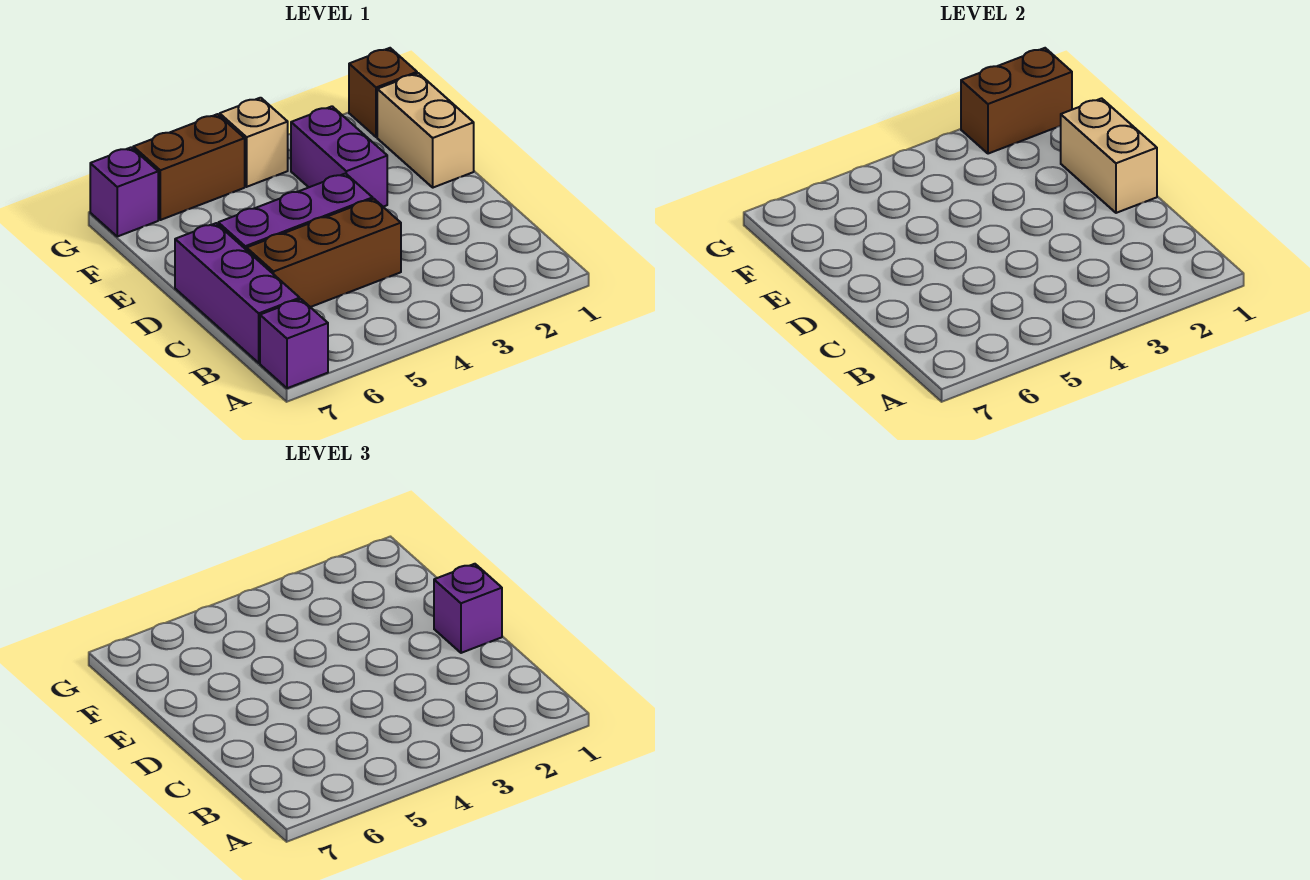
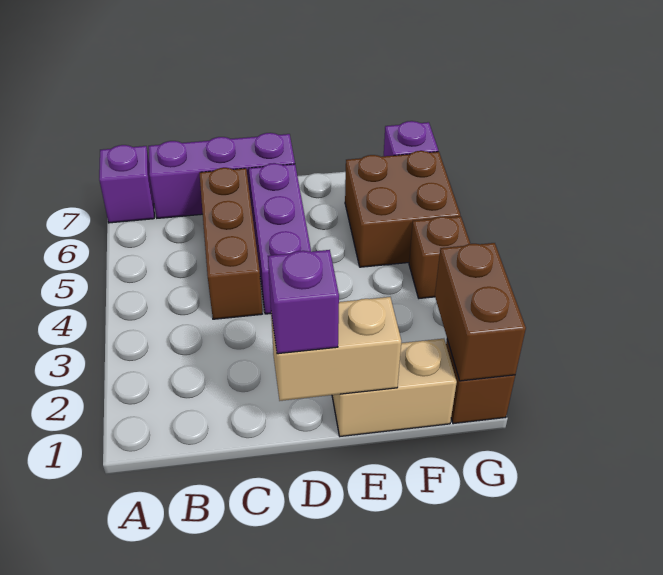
purple brick E3:F3 level 1 -> none
tan brick G4 level 1 -> brown brick G4 level 1
brown brick G5:G6 level 1 -> brown brick F5:G6 level 1

